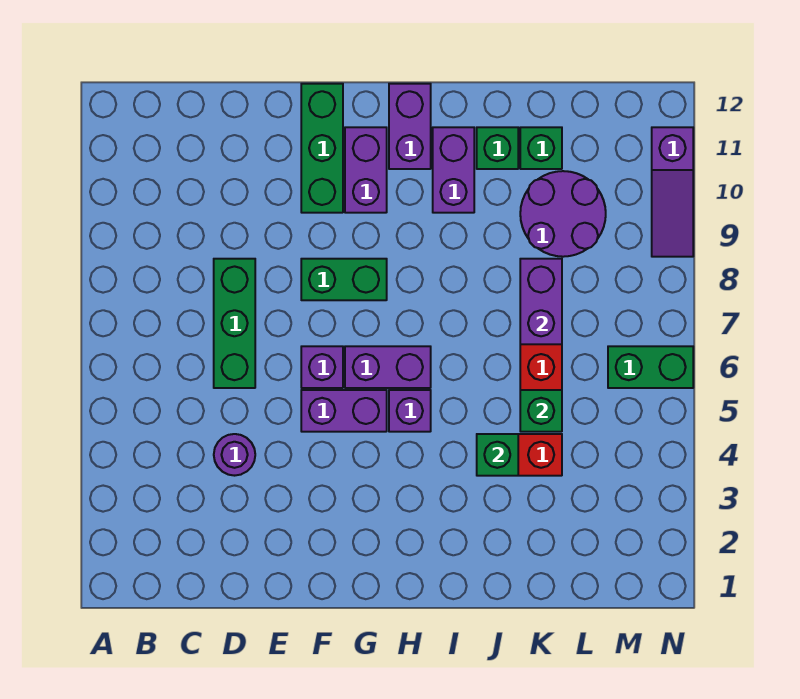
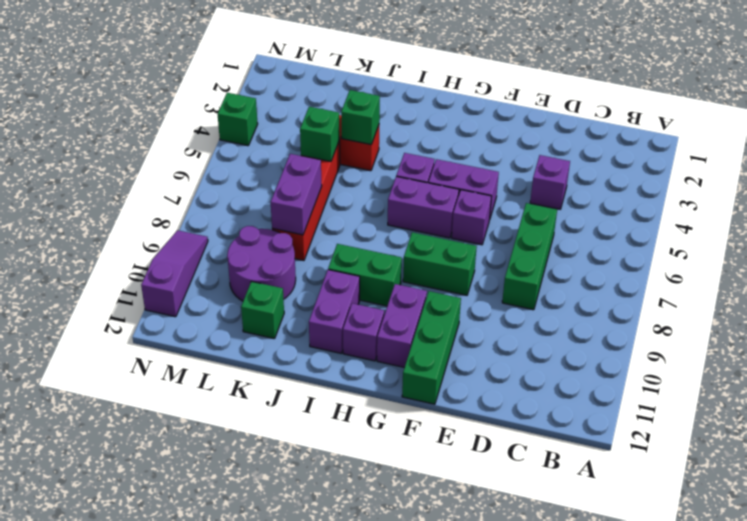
purple round brick D4 level 1 -> purple brick D4 level 1
purple brick H11:H12 level 1 -> purple brick H11 level 1
green brick J11 level 1 -> green brick N4 level 1
green brick M6:N6 level 1 -> green brick H9:I9 level 1

